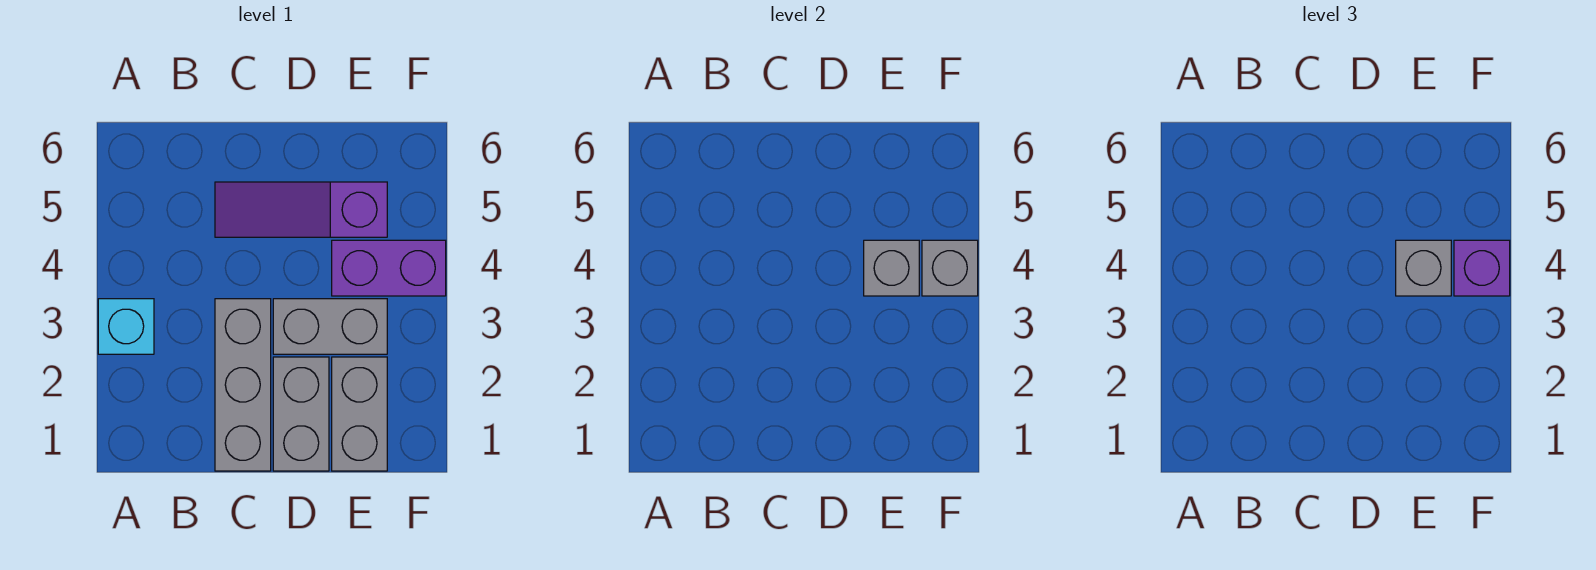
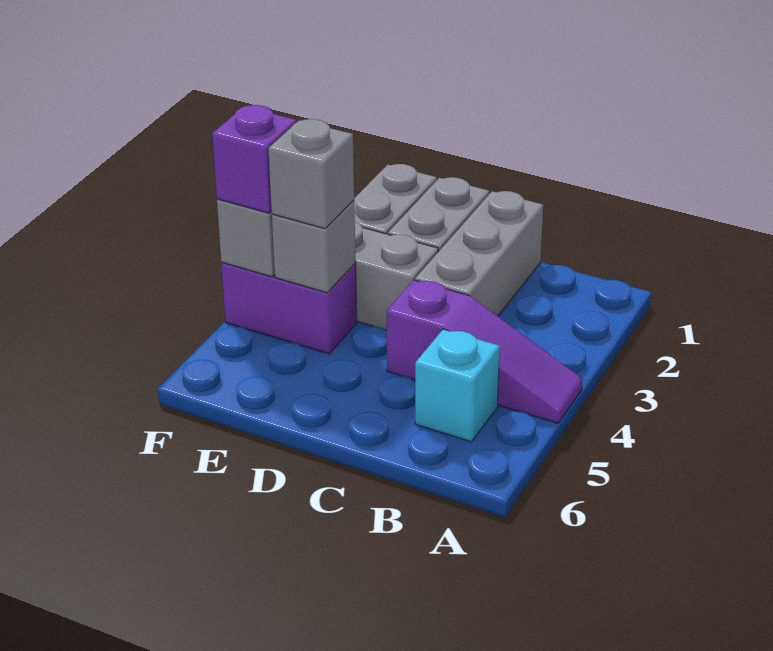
cyan brick A3 level 1 -> cyan brick B5 level 1
purple slope C5:E5 level 1 top E -> purple slope A4:C4 level 1 top C

